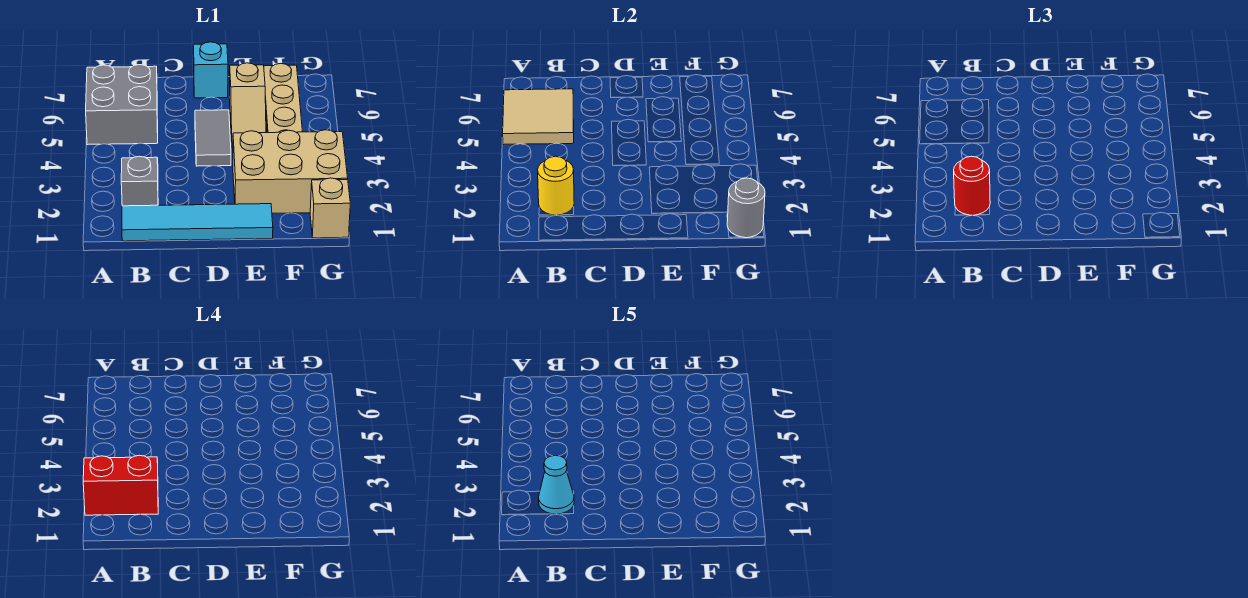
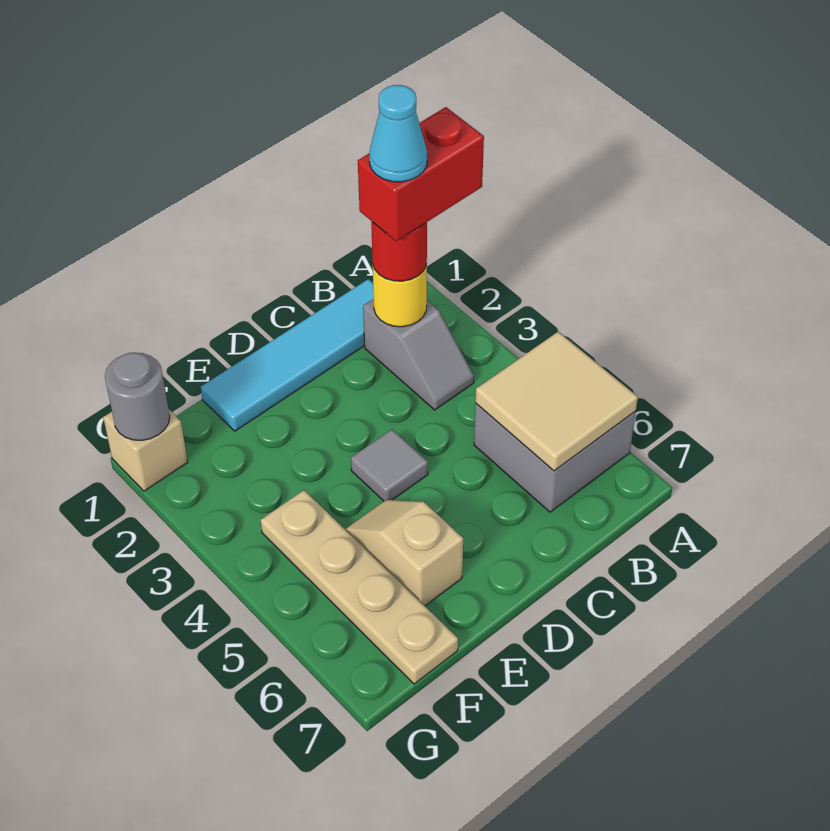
grey tile D4:D5 level 1 -> grey tile D4 level 1
cyan brick D7 level 1 -> none
tan brick E2:G3 level 1 -> none

